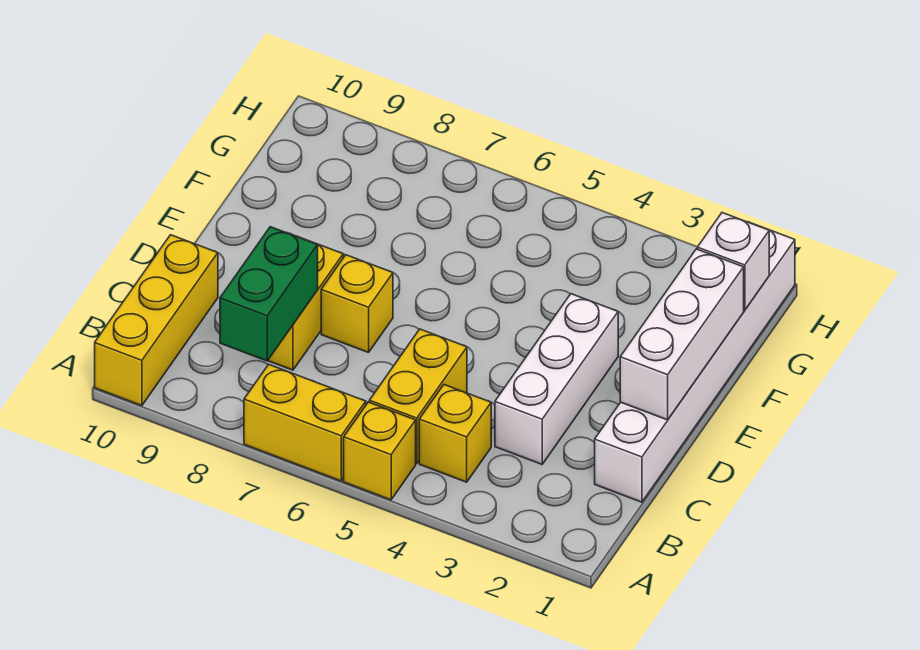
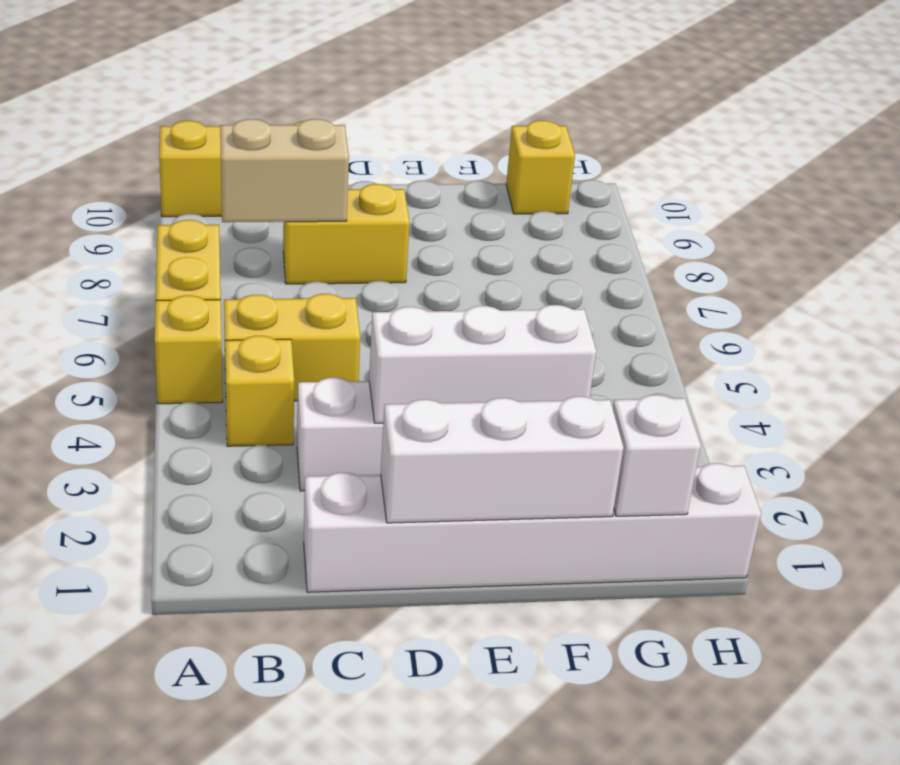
green brick B8:C8 level 2 -> tan brick B8:C8 level 2
none -> white brick D3:F3 level 2
yellow brick D7 level 1 -> yellow brick G10 level 1

